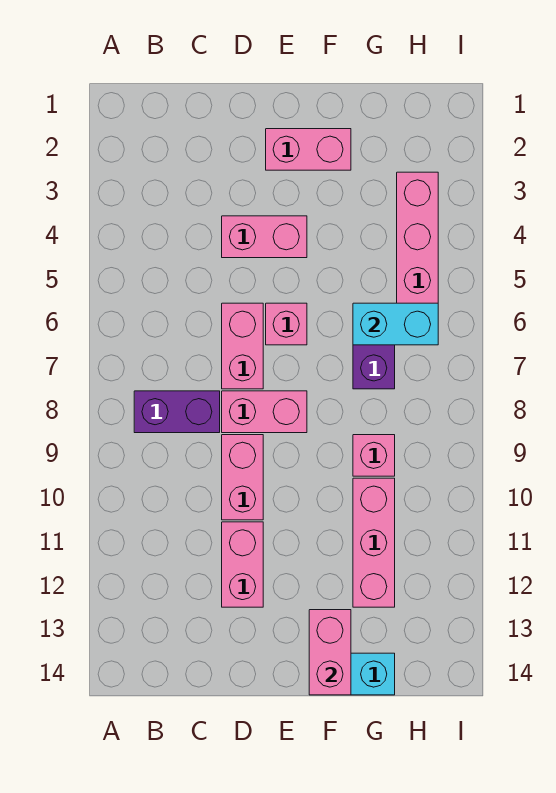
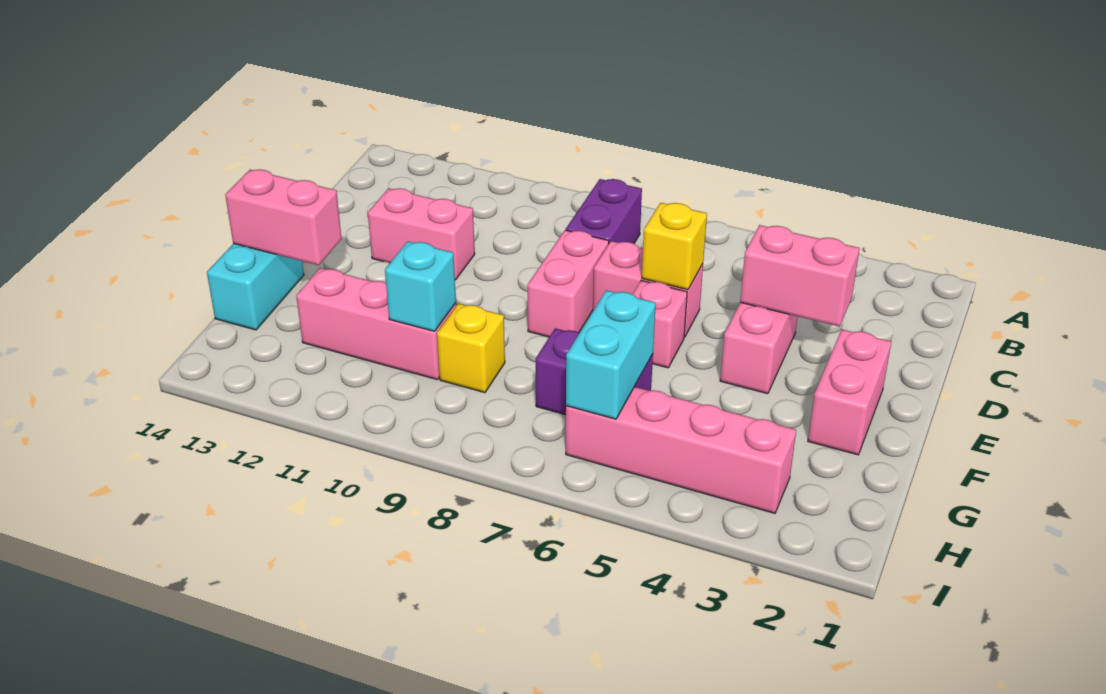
none -> yellow brick D6 level 2
pink brick D9:D10 level 1 -> pink brick D3:D4 level 2
pink brick G9 level 1 -> yellow brick G9 level 1
none -> cyan brick G10 level 2

